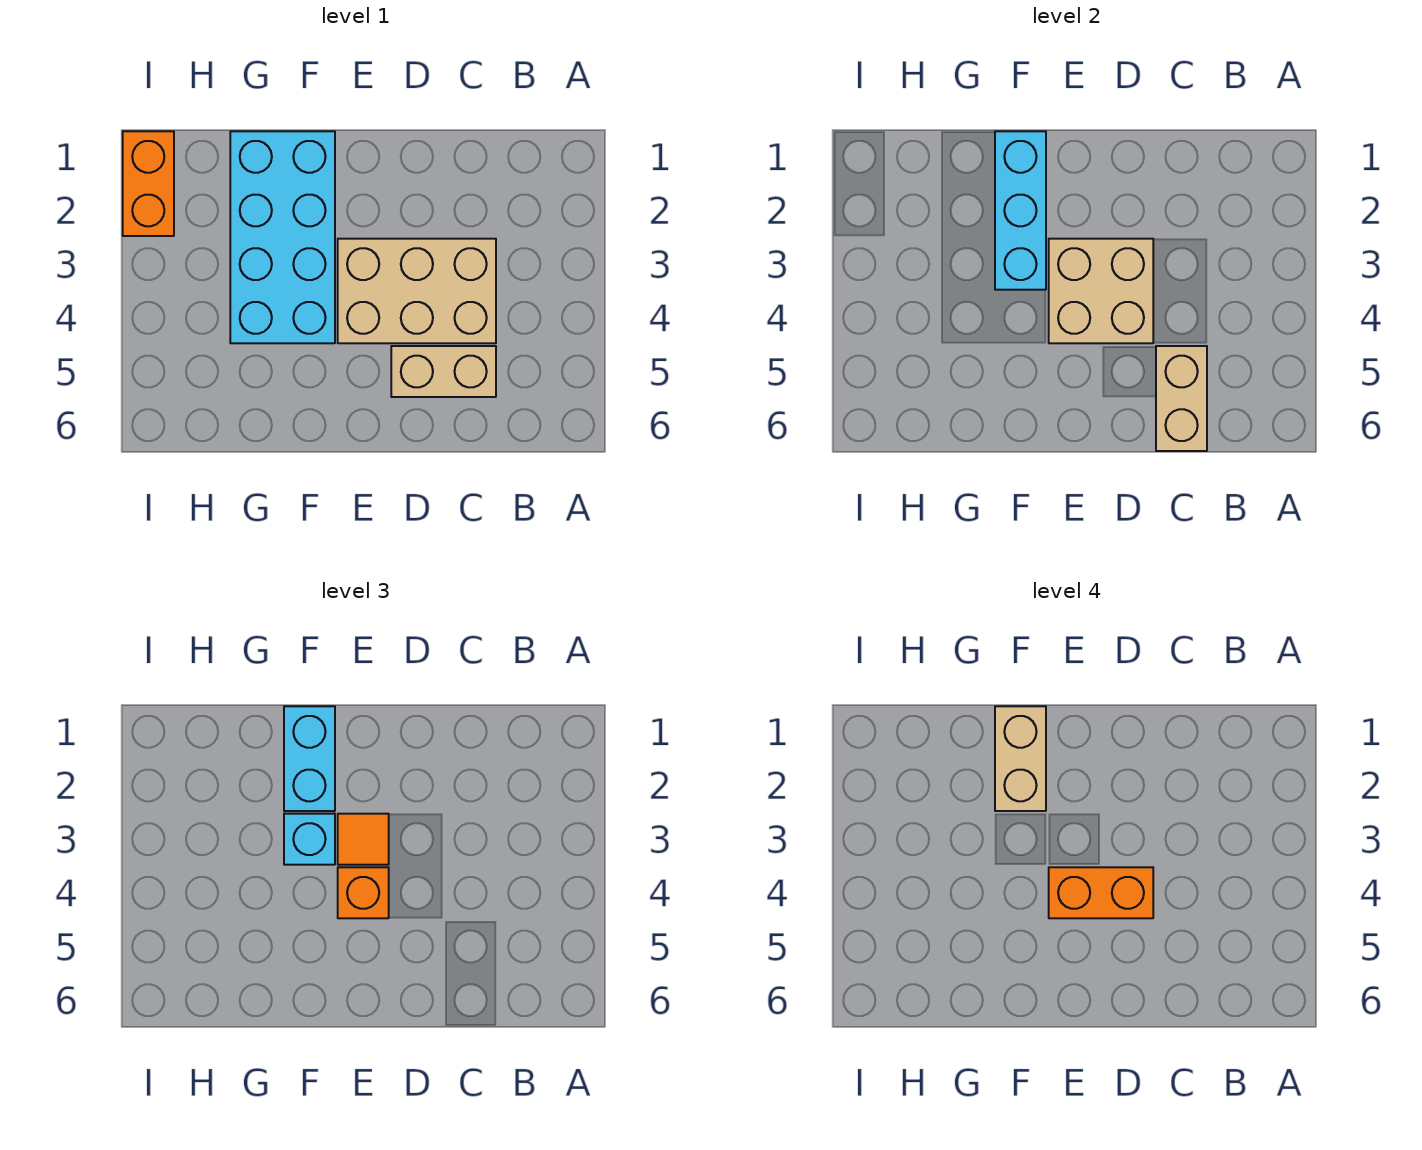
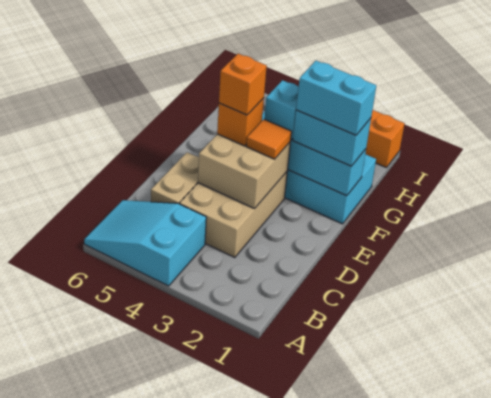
none -> cyan slope A4:B6 level 1 top 4
tan brick C5:C6 level 2 -> none
orange brick D4:E4 level 4 -> orange brick E4 level 4
tan brick F1:F2 level 4 -> cyan brick F1:F2 level 4

